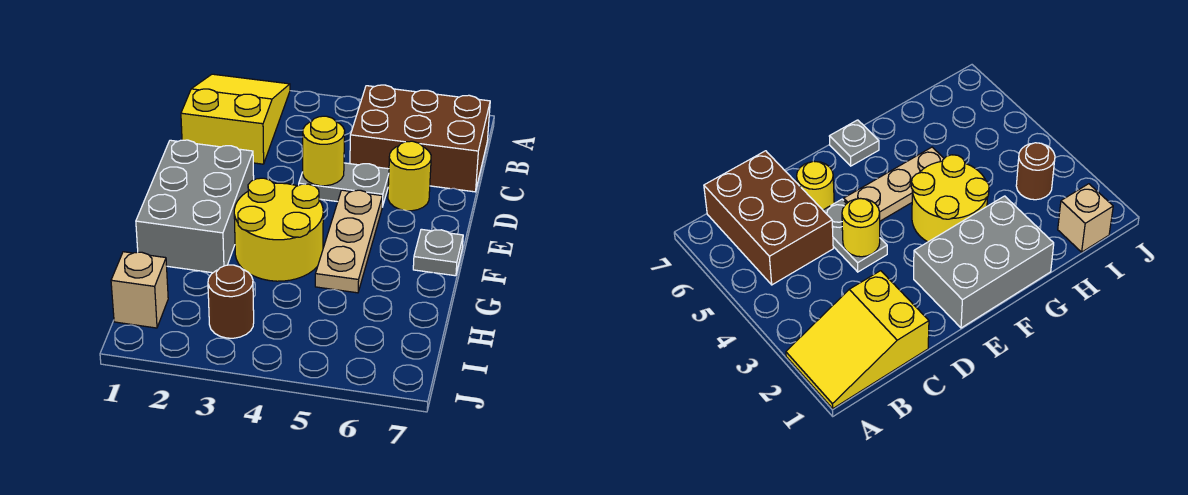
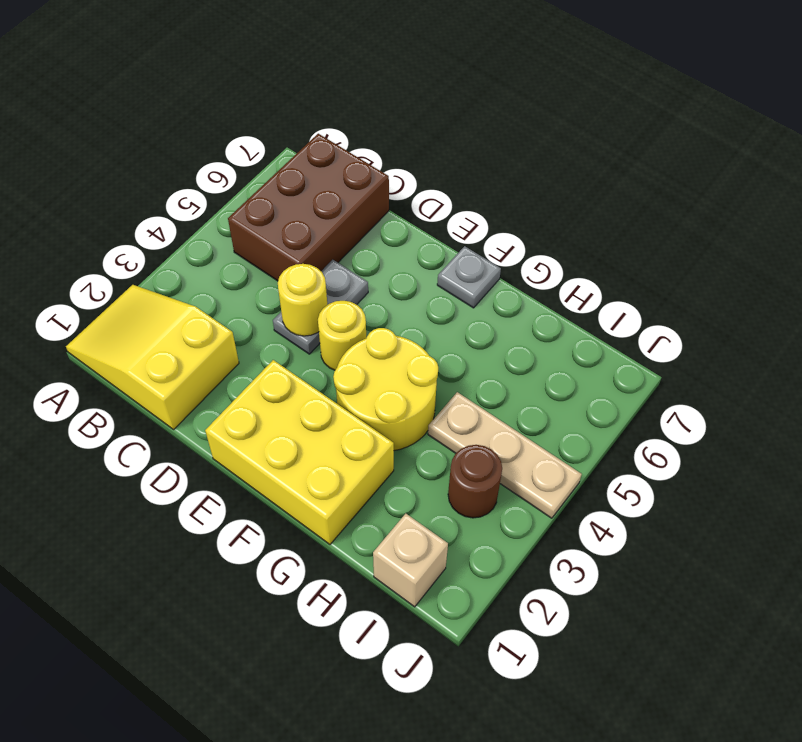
yellow round brick D6 level 1 -> yellow round brick E4 level 1
grey brick E1:G2 level 1 -> yellow brick E1:G2 level 1
tan plate E5:G5 level 1 -> tan plate H4:J4 level 1

